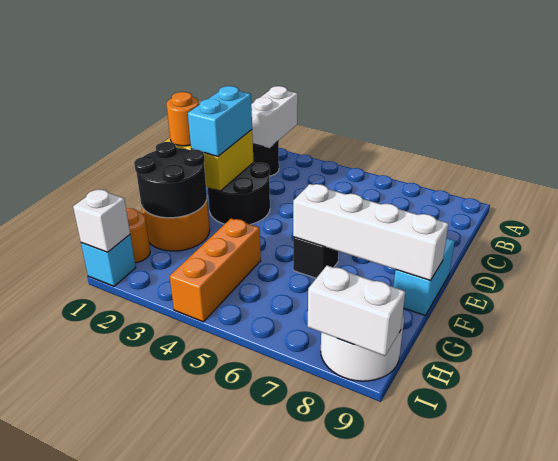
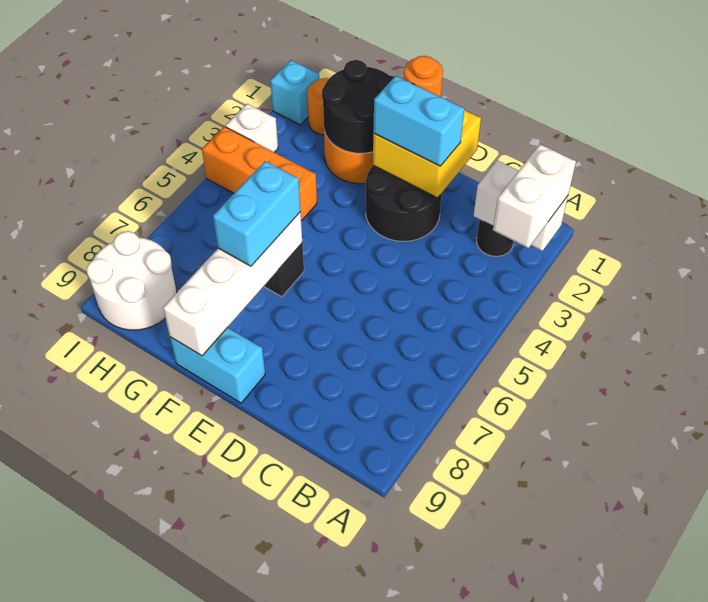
none -> cyan brick F6:F7 level 3
white brick I1 level 2 -> white brick I3 level 1
white brick I8:I9 level 2 -> white brick A2:A3 level 3

